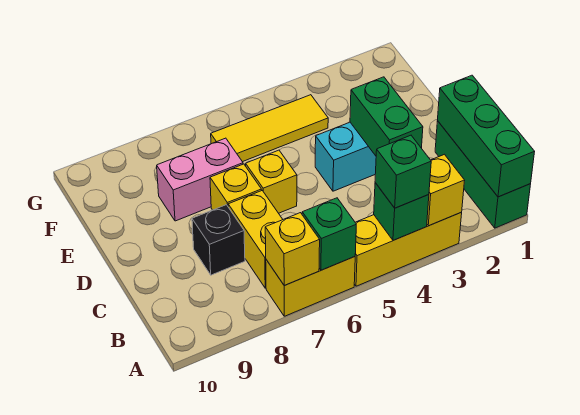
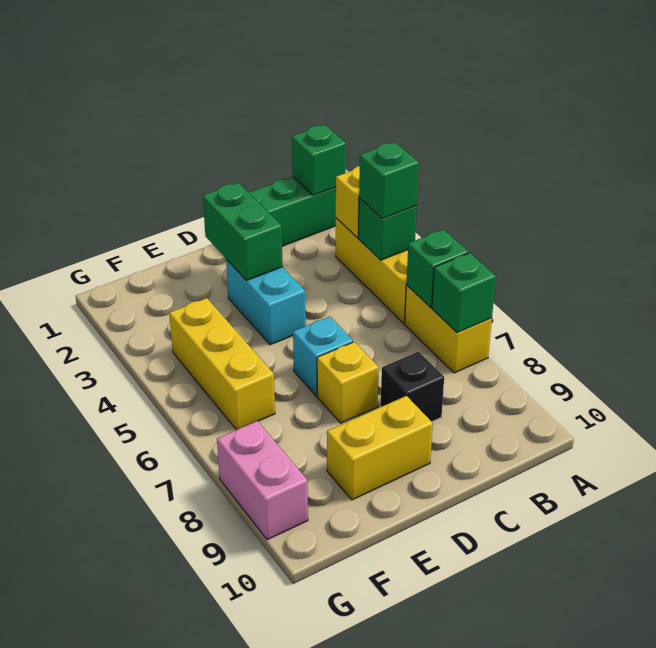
green brick A1:C1 level 2 -> green brick A1 level 2
yellow brick A7 level 2 -> green brick A7 level 2
yellow brick B7:C7 level 1 -> yellow brick D9:E9 level 1
green brick C3:D3 level 2 -> green brick D2:D3 level 2
yellow brick D6 level 1 -> cyan brick D6 level 1
pink brick E7:E8 level 1 -> pink brick G8:G9 level 1
yellow tile F4:F6 level 1 -> yellow brick F4:F6 level 1

